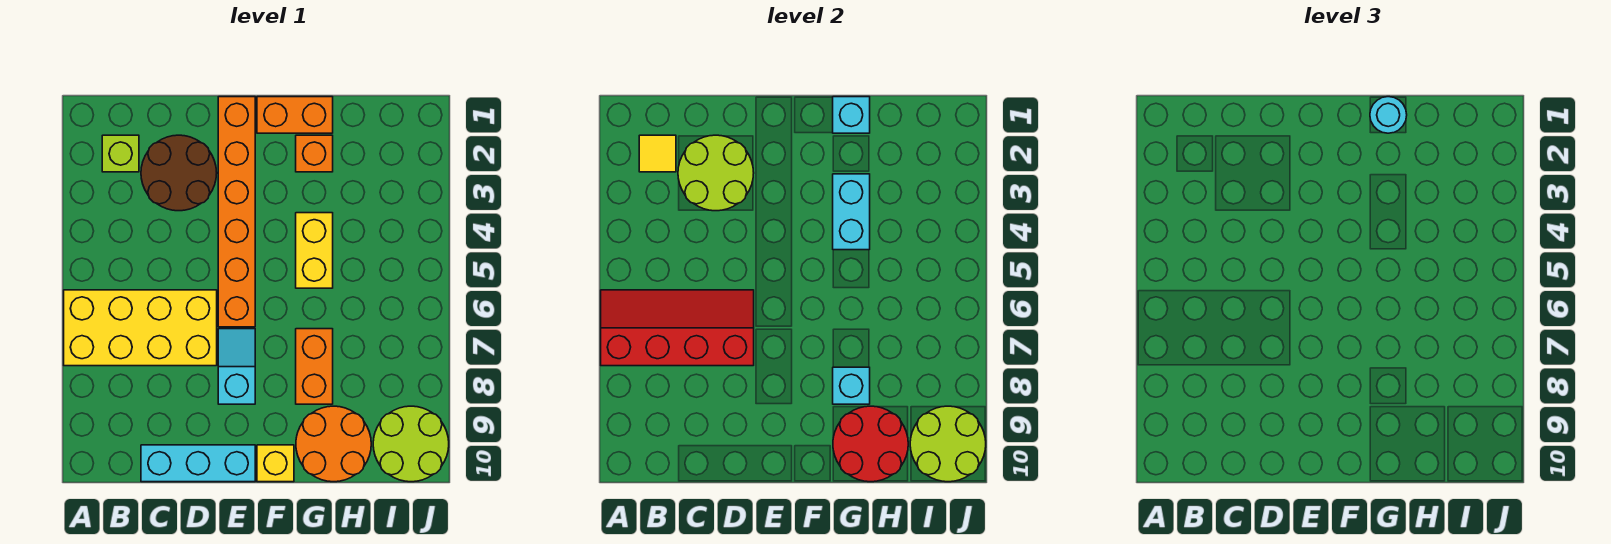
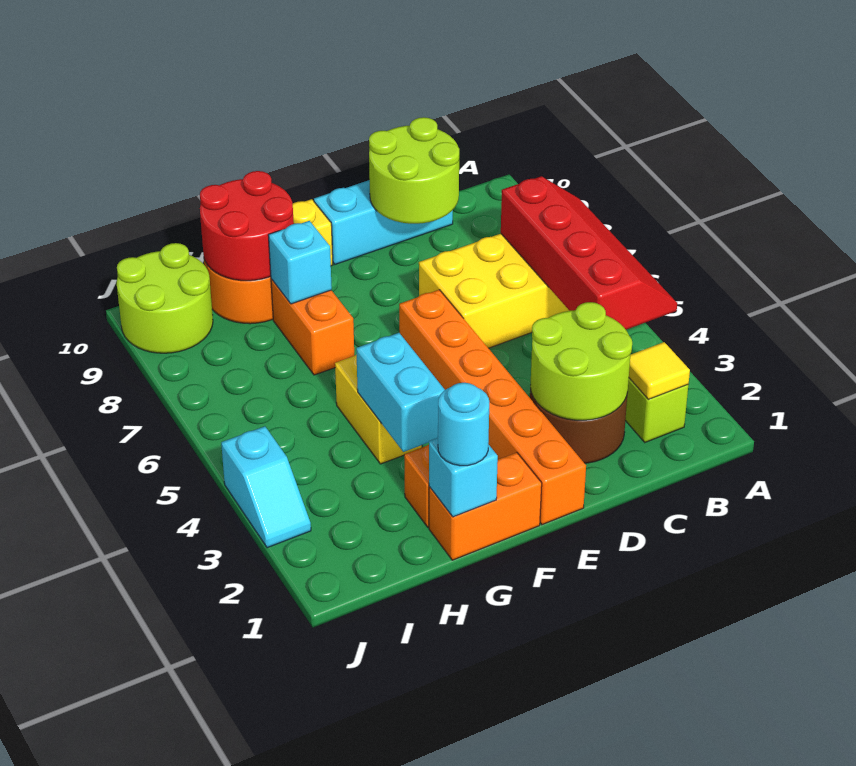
red slope A6:D7 level 2 top 7 -> red slope A4:B7 level 2 top B
cyan slope E7:E8 level 1 top 8 -> cyan slope J3:J4 level 1 top 4
lime round brick I9:J10 level 2 -> lime round brick C9:D10 level 2

